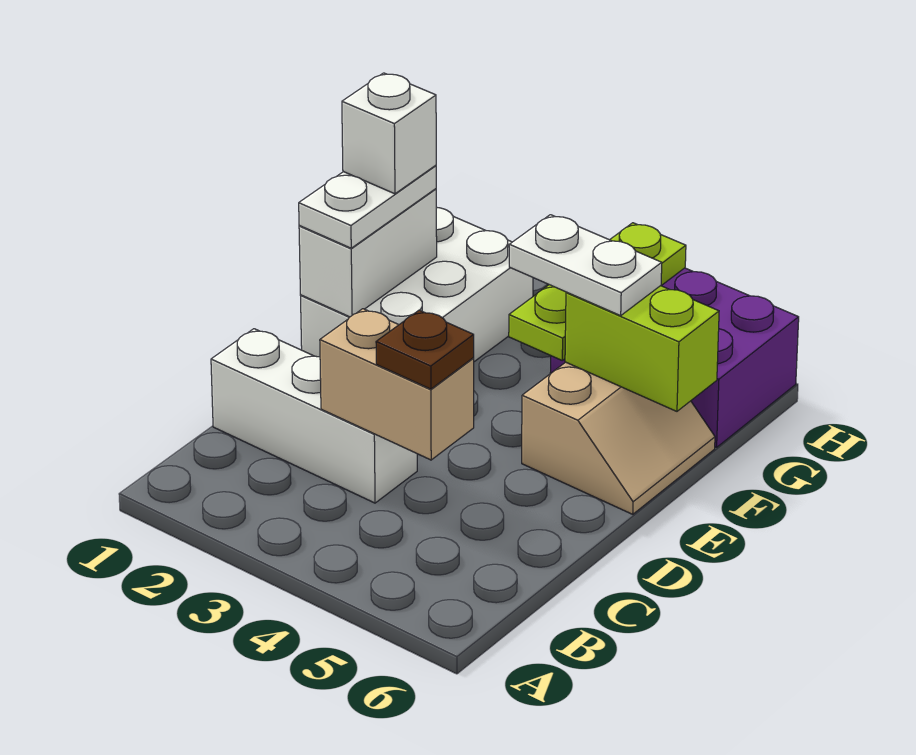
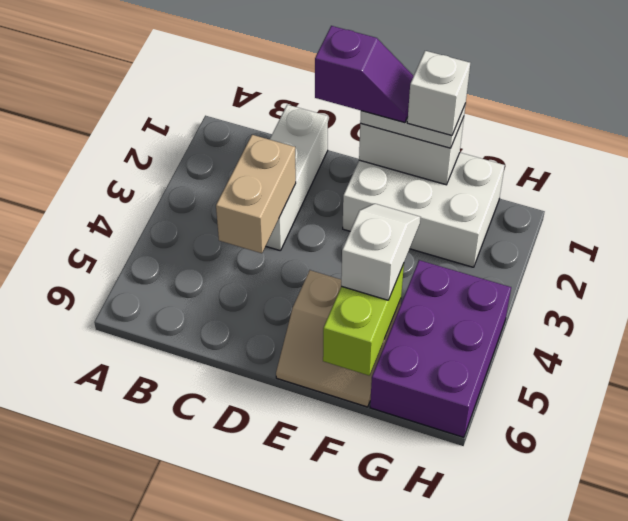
brown plate C4 level 3 -> none
none -> purple slope D1:E1 level 4 top D
lime plate F4:H4 level 2 -> none
white plate F4:F5 level 3 -> white slope F4:F5 level 3 top 5

